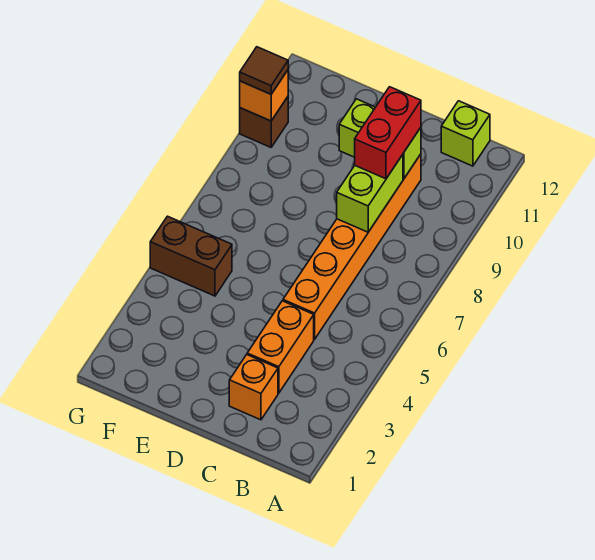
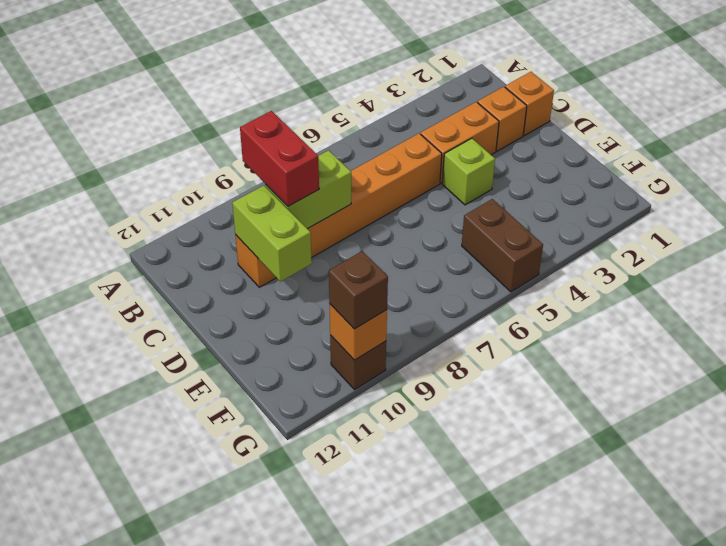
lime brick B12 level 1 -> lime brick D4 level 1
none -> orange brick C1 level 1
red brick C9:C10 level 3 -> red brick B9:C9 level 3
brown tile G10 level 3 -> brown brick G10 level 3

